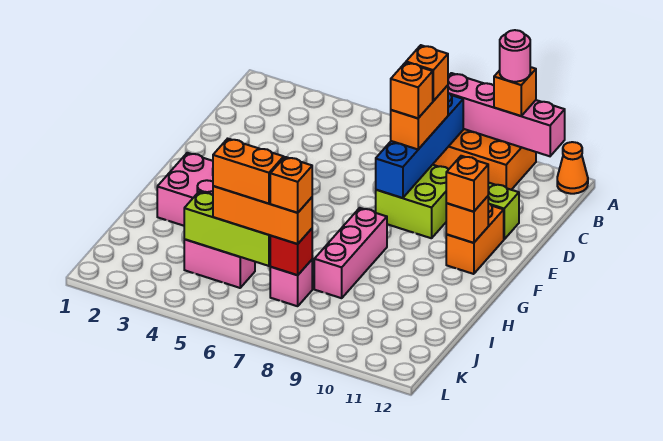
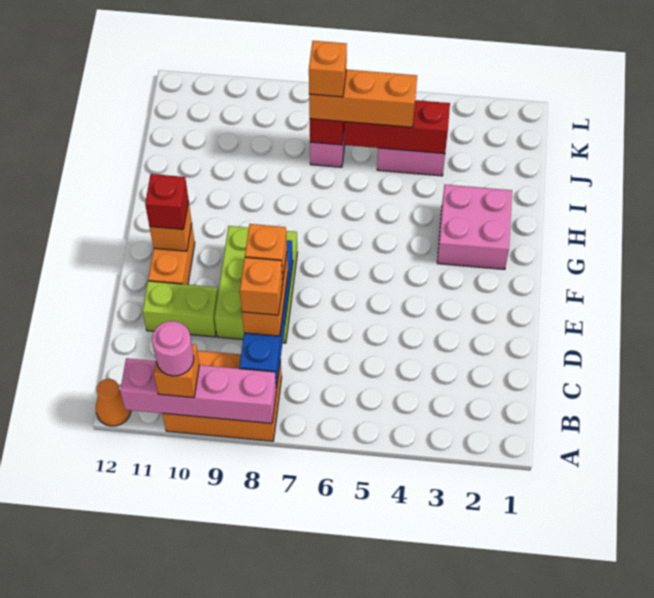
lime brick D8:E9 level 1 -> lime brick D8:F9 level 1
orange brick F11 level 3 -> red brick F11 level 3
pink brick G8:I8 level 1 -> none
lime brick J4:J6 level 2 -> red brick J4:J6 level 2
orange brick J5:J6 level 4 -> none

